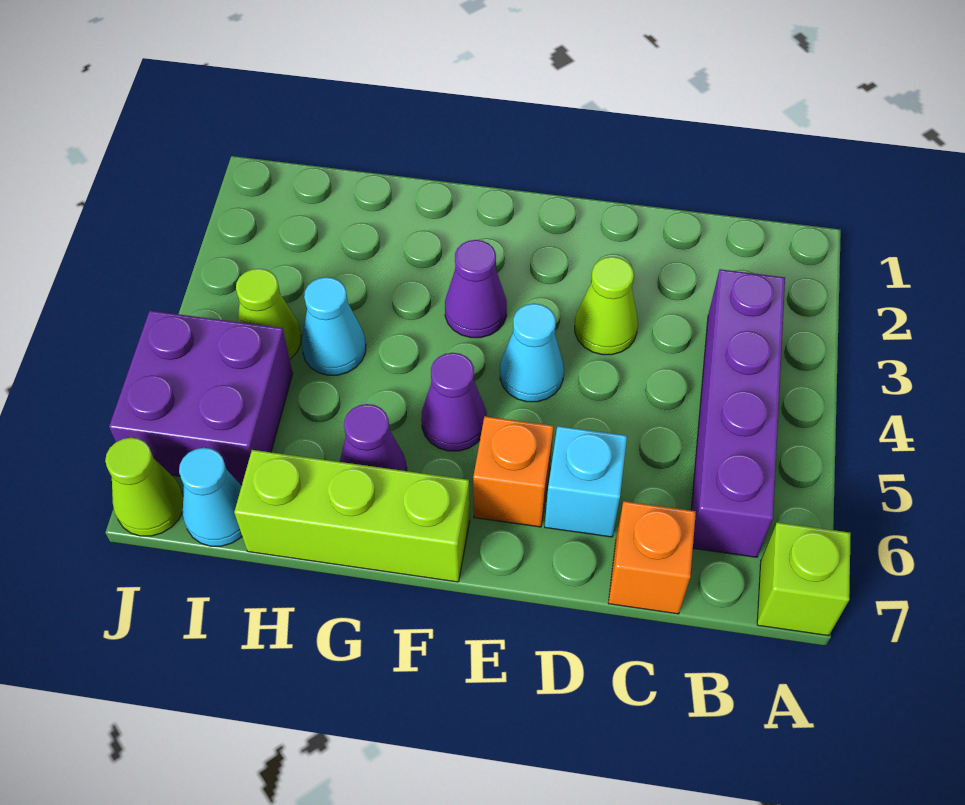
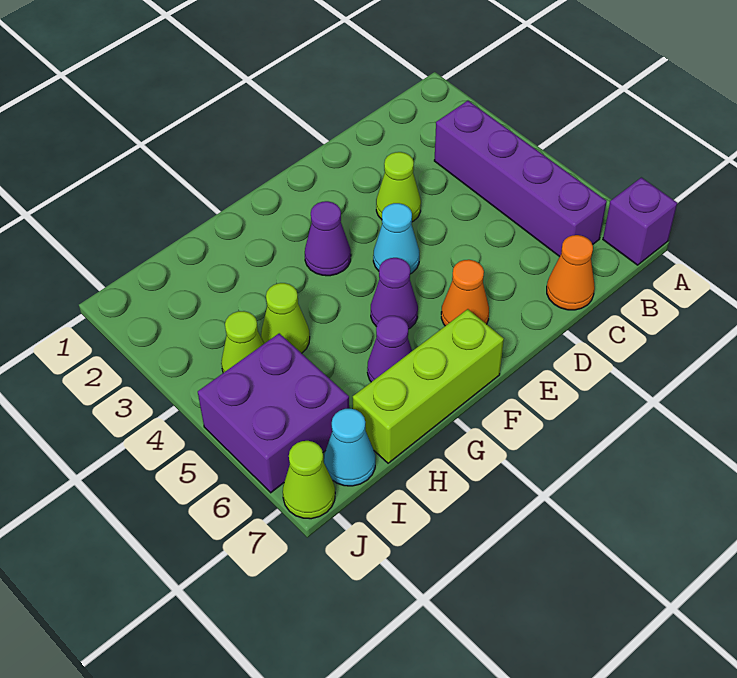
lime brick A7 level 1 -> purple brick A7 level 1
orange brick C7 level 1 -> orange cone C7 level 1
cyan brick D6 level 1 -> none
orange brick E6 level 1 -> orange cone E6 level 1
cyan cone H4 level 1 -> lime cone H4 level 1

